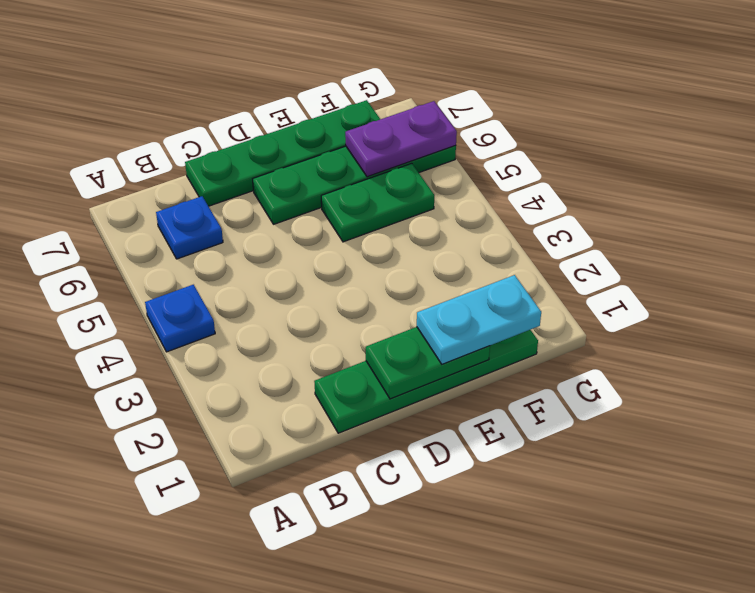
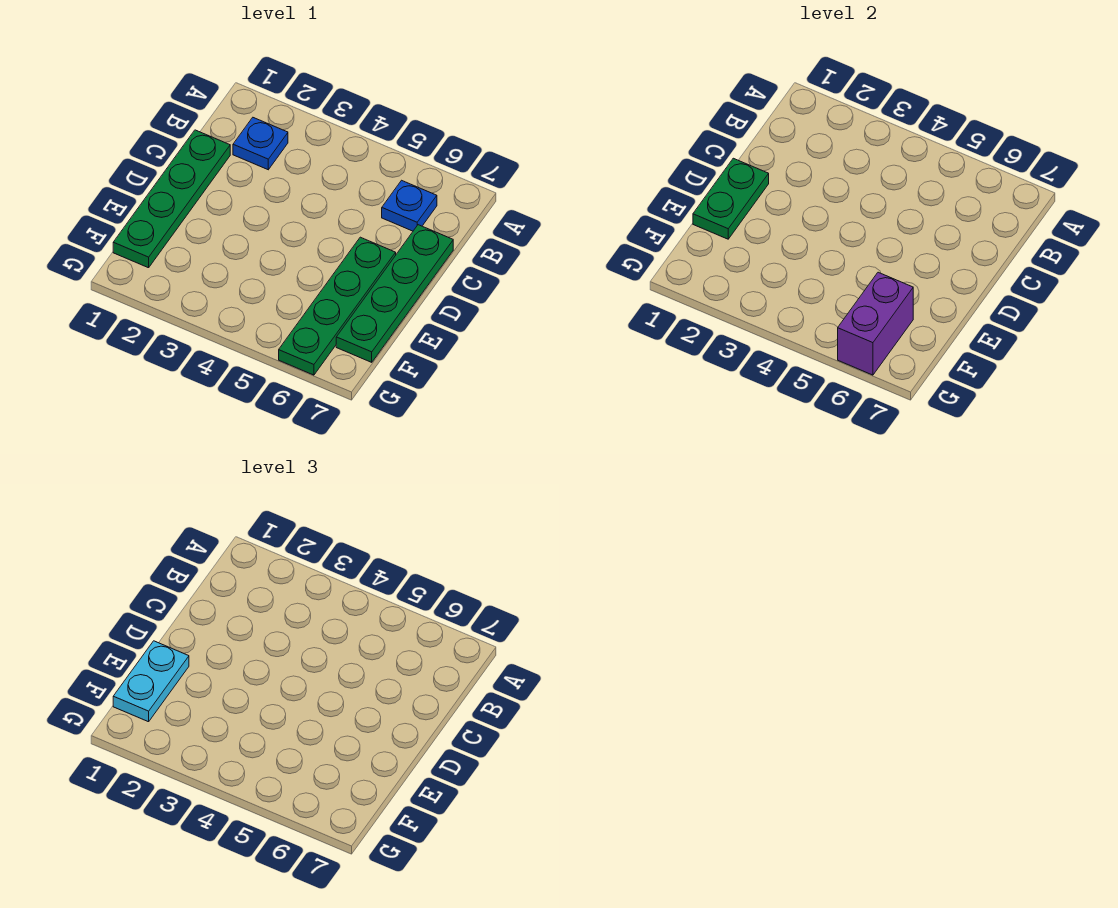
blue plate A4 level 1 -> blue plate B2 level 1
green plate E5:F5 level 1 -> none
purple plate F6:G6 level 2 -> purple brick F6:G6 level 2

